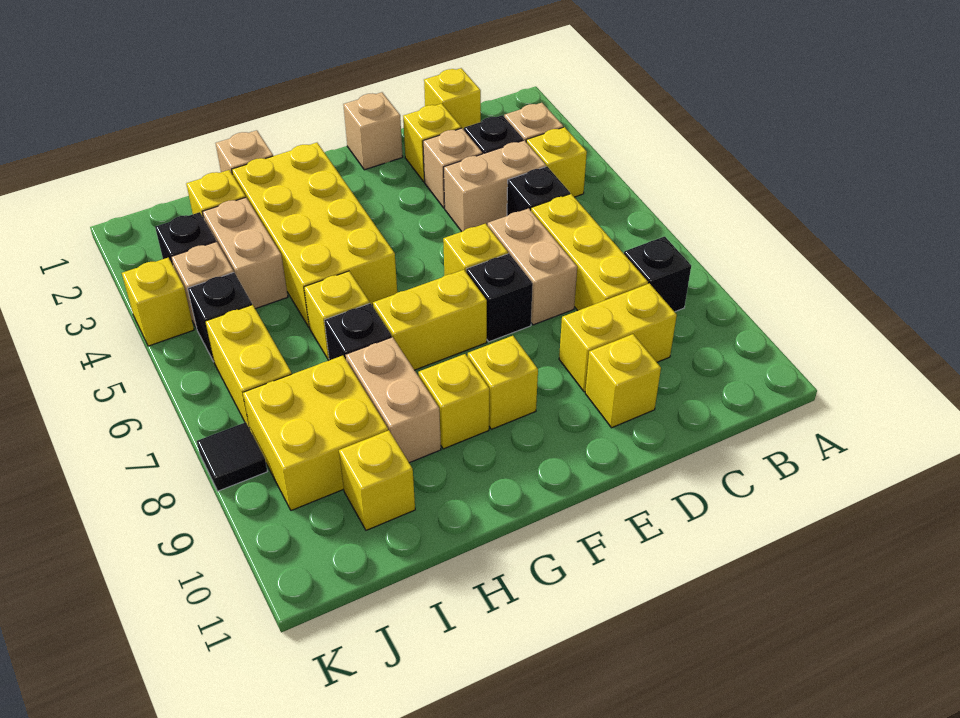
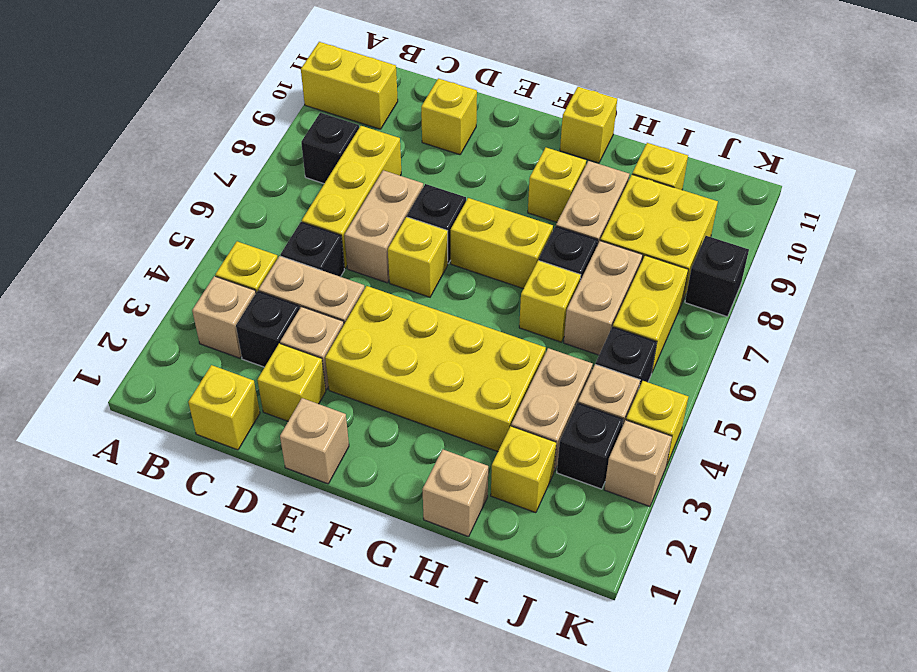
yellow brick C9:D9 level 1 -> yellow brick A10:B10 level 1
yellow brick F9 level 1 -> yellow brick G11 level 1
yellow brick G2:H5 level 1 -> yellow brick E3:H4 level 1
none -> tan brick I6:I7 level 1
none -> tan brick K3 level 1
black tile K8 level 1 -> black brick K8 level 1

